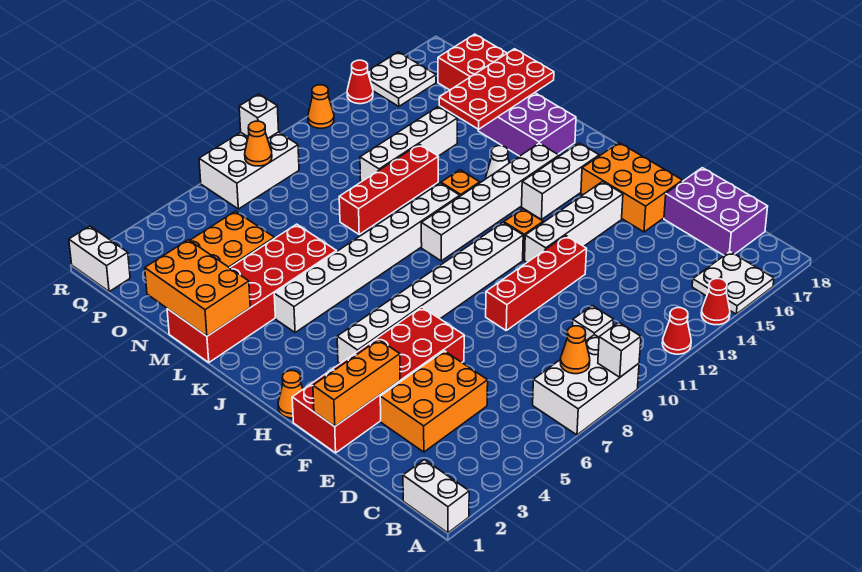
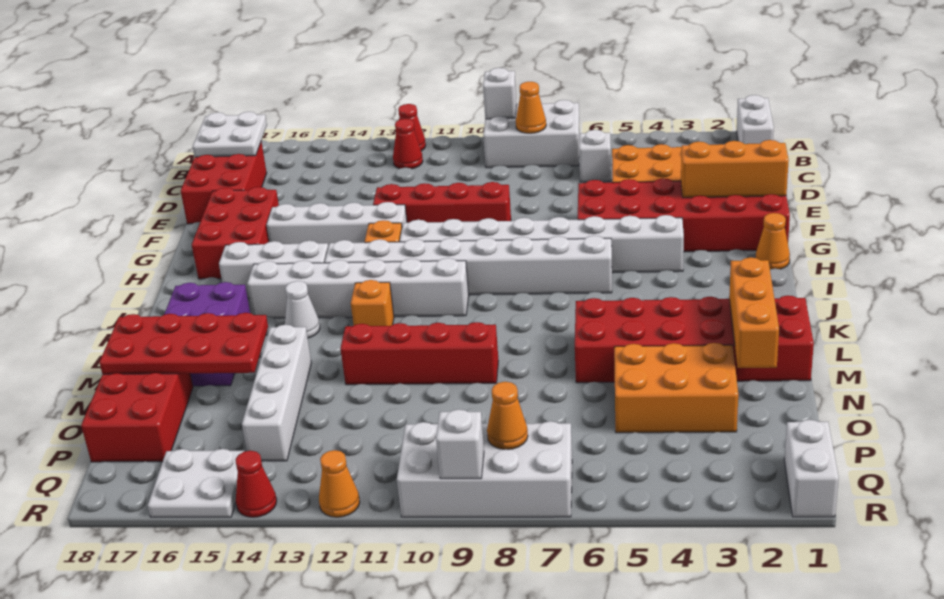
red cone A14 level 1 -> red cone B12 level 1
white plate A15:B16 level 1 -> white plate B17:C18 level 2
white brick C10 level 1 -> white brick C6 level 1
purple brick C17:E18 level 1 -> red brick C17:E18 level 1
orange brick F16:H17 level 1 -> red brick F16:H17 level 1
white brick K4:K11 level 1 -> white brick I6:I13 level 1
orange brick L1:N2 level 2 -> orange brick L2:N2 level 2
white brick N11:N14 level 1 -> white brick M14:P14 level 1
white brick Q7:R9 level 1 -> white brick Q7:R10 level 1

